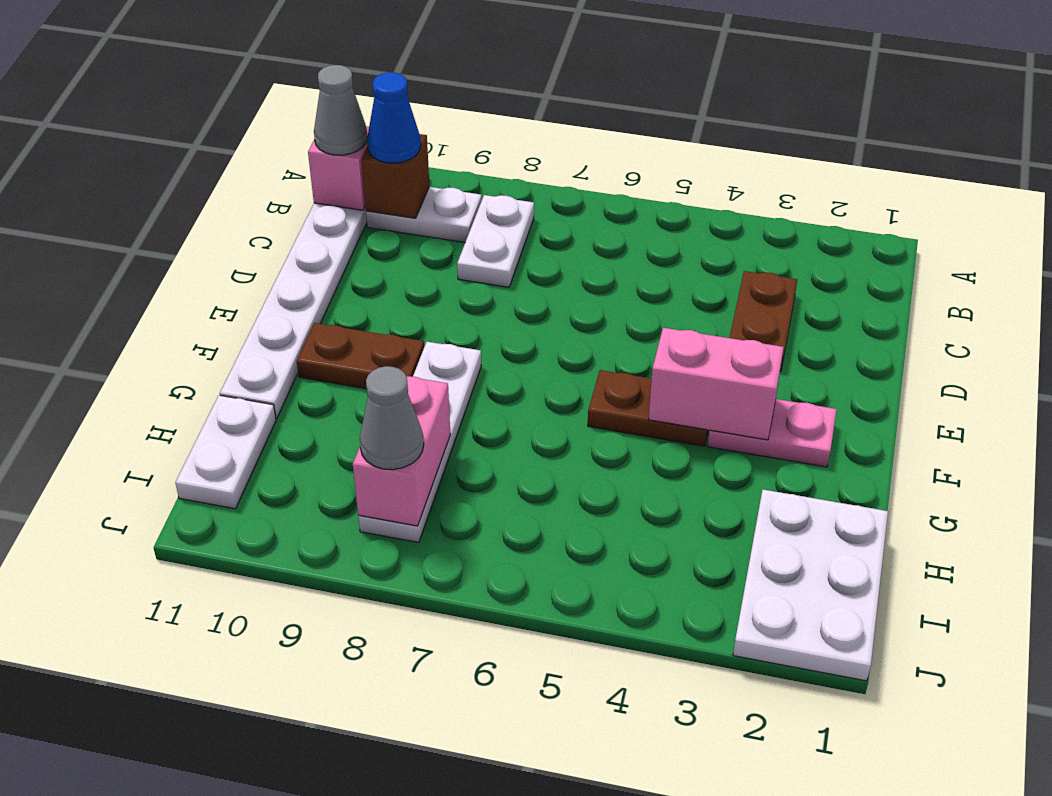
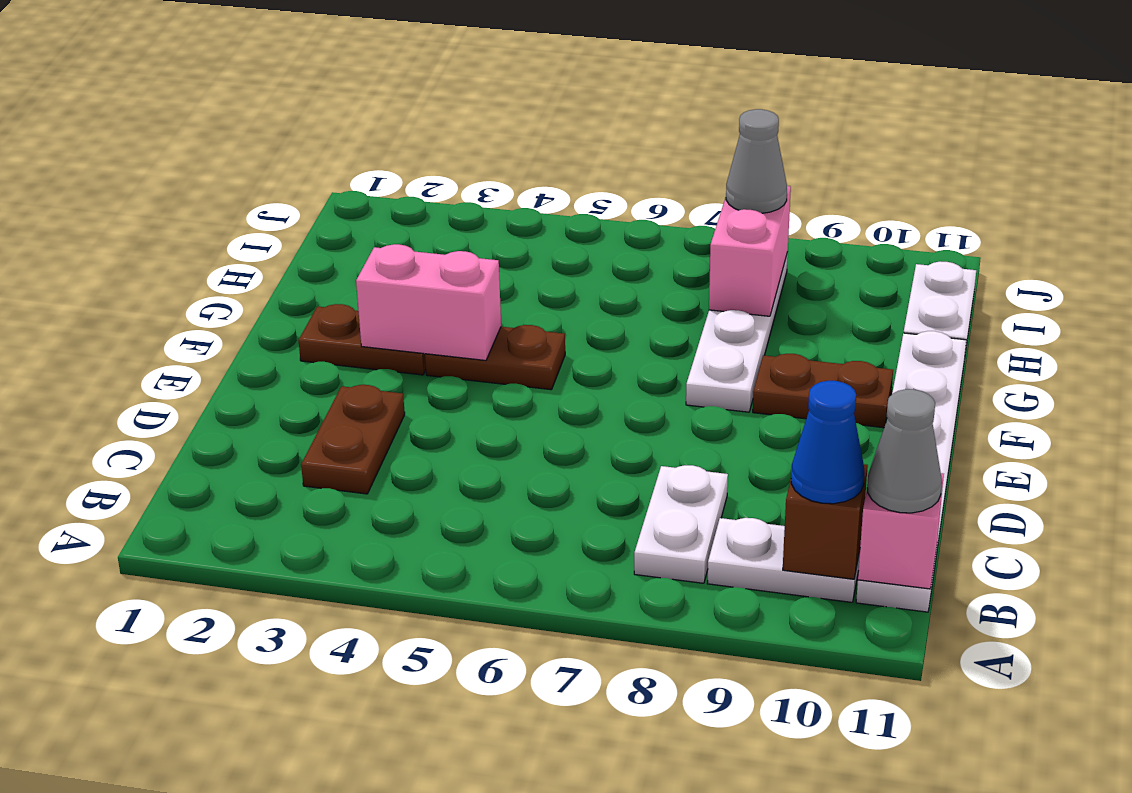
pink plate F2:F3 level 1 -> brown plate F2:F3 level 1
white plate H1:J2 level 1 -> none

